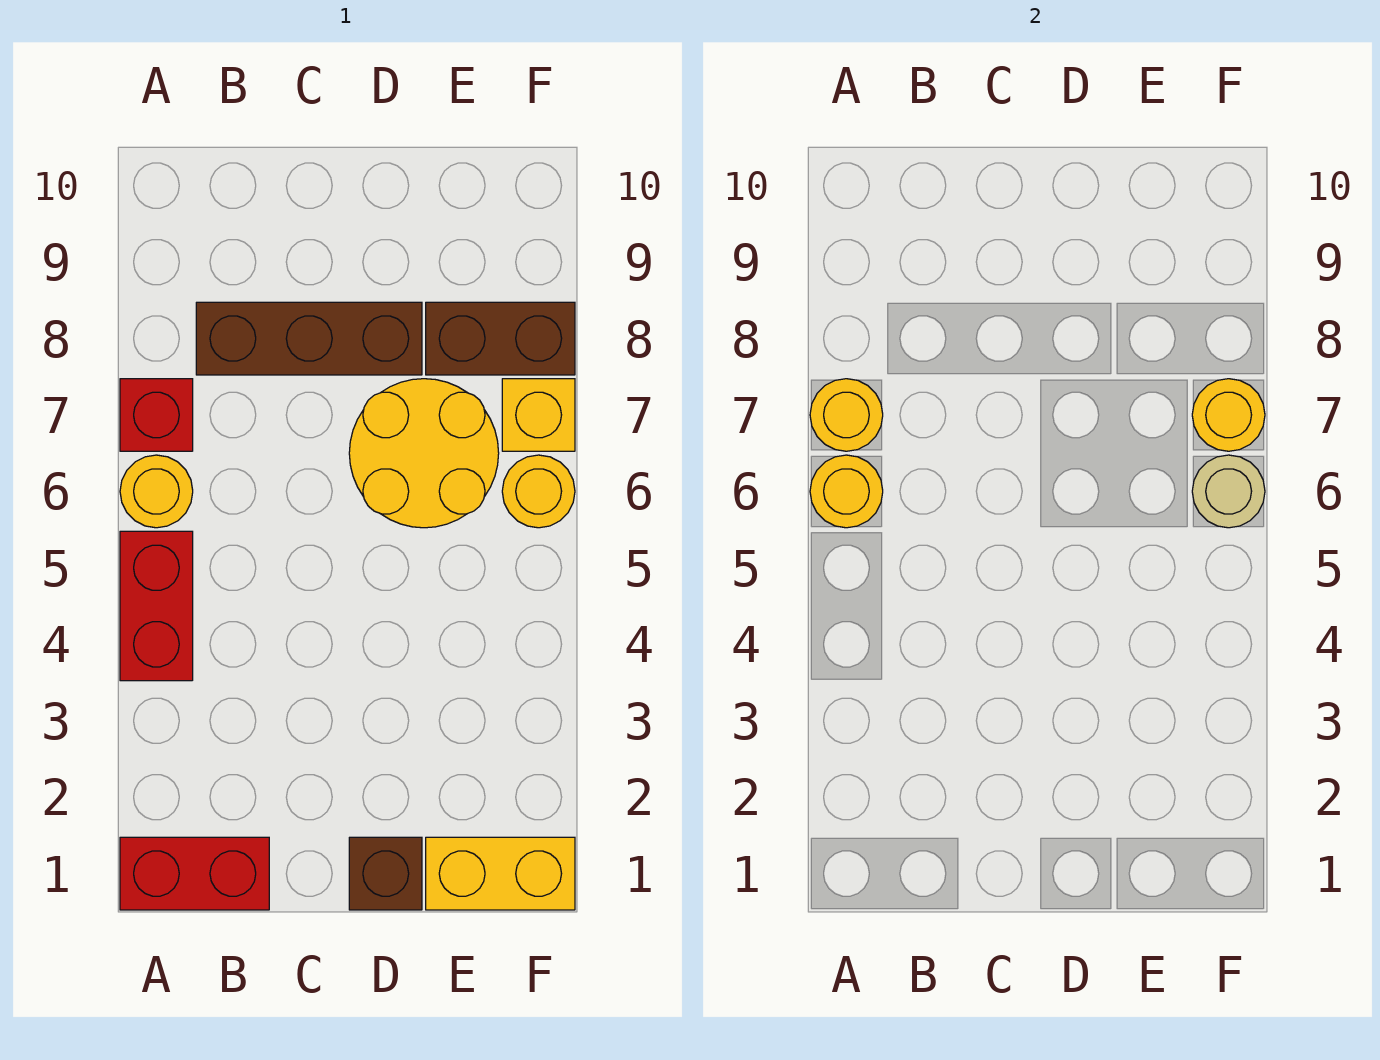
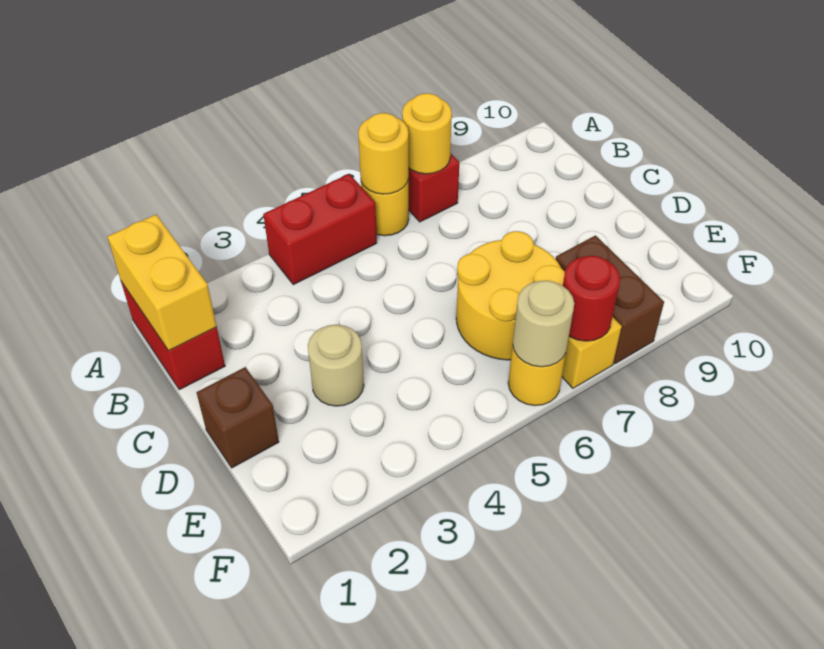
brown brick B8:D8 level 1 -> none
none -> tan round brick D3 level 1
yellow brick E1:F1 level 1 -> yellow brick A1:B1 level 2
yellow round brick F7 level 2 -> red round brick F7 level 2

